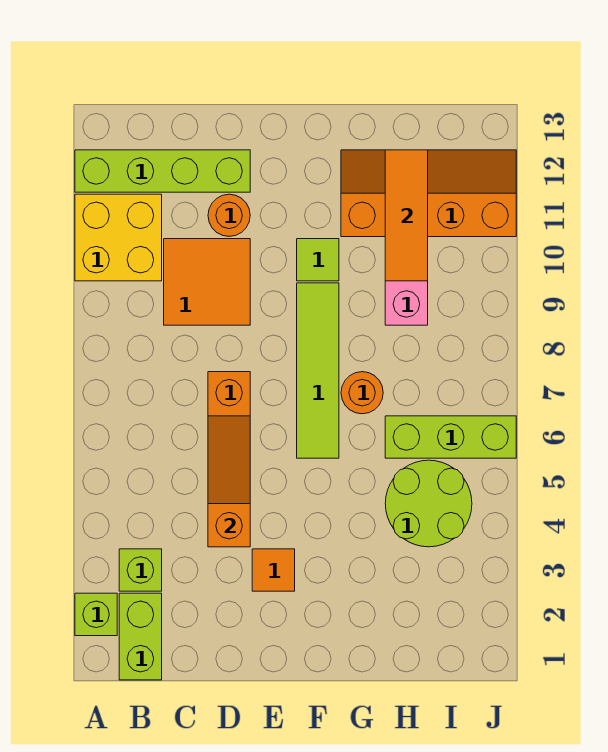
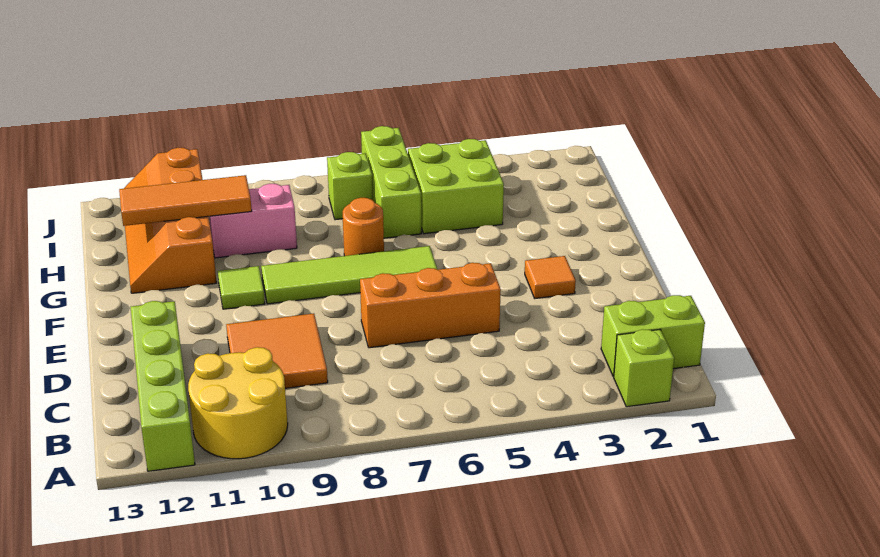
yellow brick A10:B11 level 1 -> yellow round brick A10:B11 level 1
lime brick B3 level 1 -> lime brick I7 level 1
orange slope D4:D6 level 2 top 4 -> none
orange round brick D11 level 1 -> none
lime round brick H4:I5 level 1 -> lime brick H4:I5 level 1

